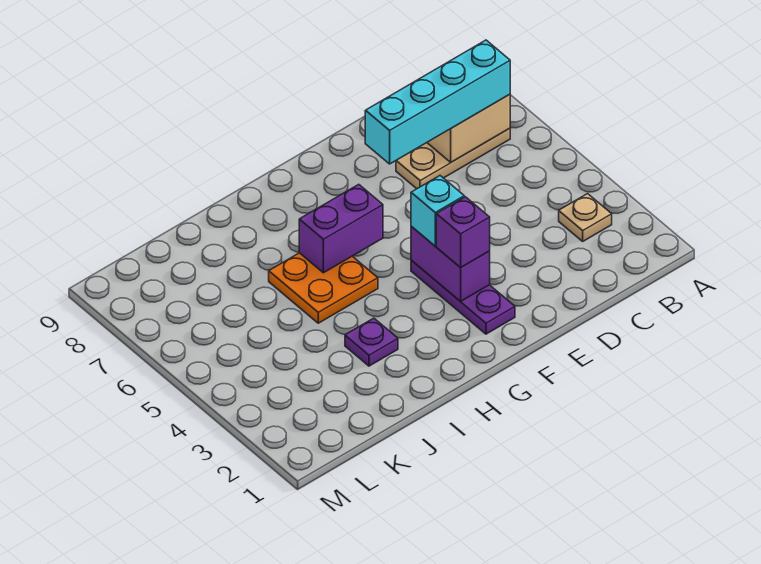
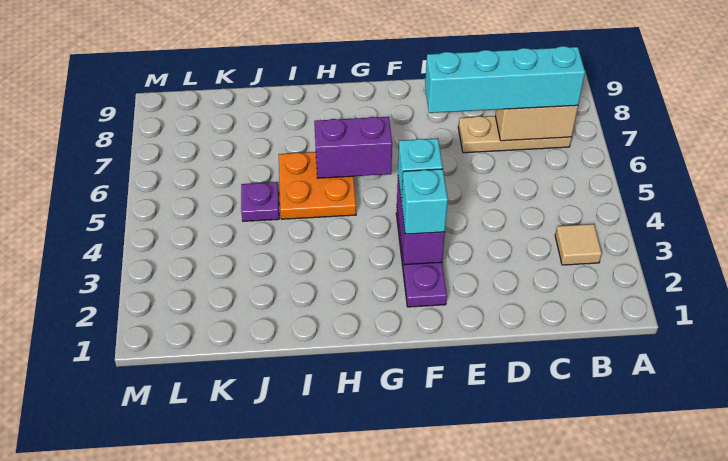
tan plate B3 level 1 -> tan tile B3 level 1
purple brick F3 level 3 -> cyan brick F3 level 3
purple plate I3 level 1 -> purple plate J5 level 1

